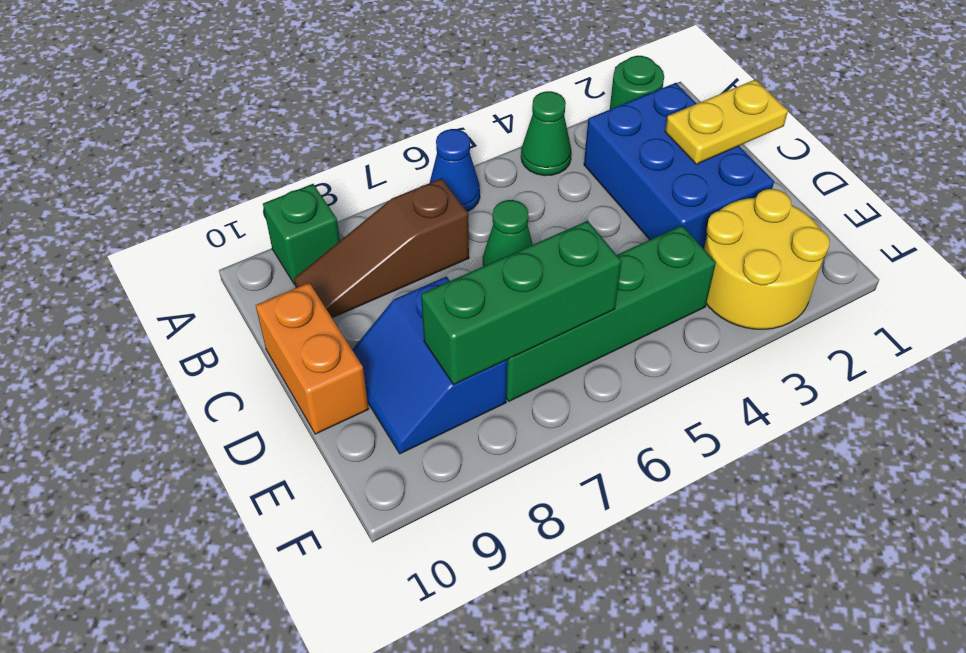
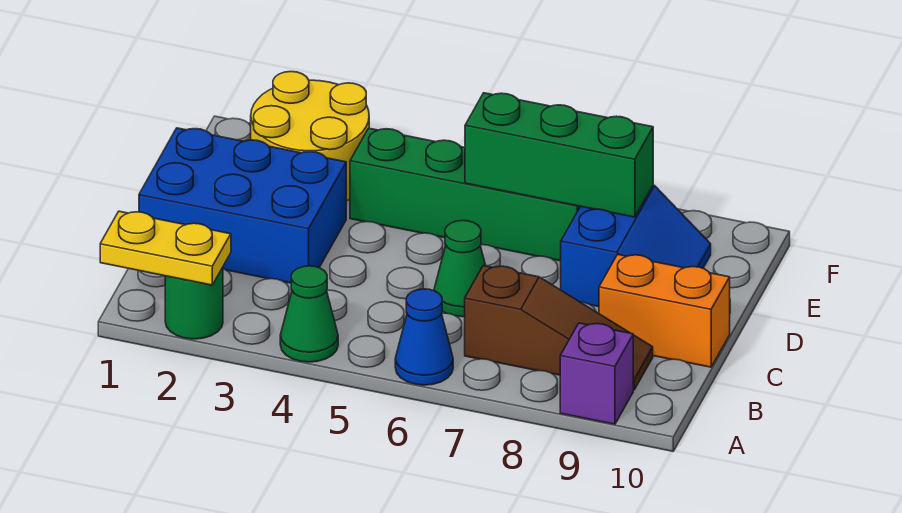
green brick A9 level 1 -> purple brick A9 level 1
blue brick B2:D3 level 1 -> blue brick C1:D3 level 1
yellow plate C1:C2 level 2 -> yellow plate A1:A2 level 2
orange brick C10:D10 level 1 -> orange brick C9:C10 level 1

